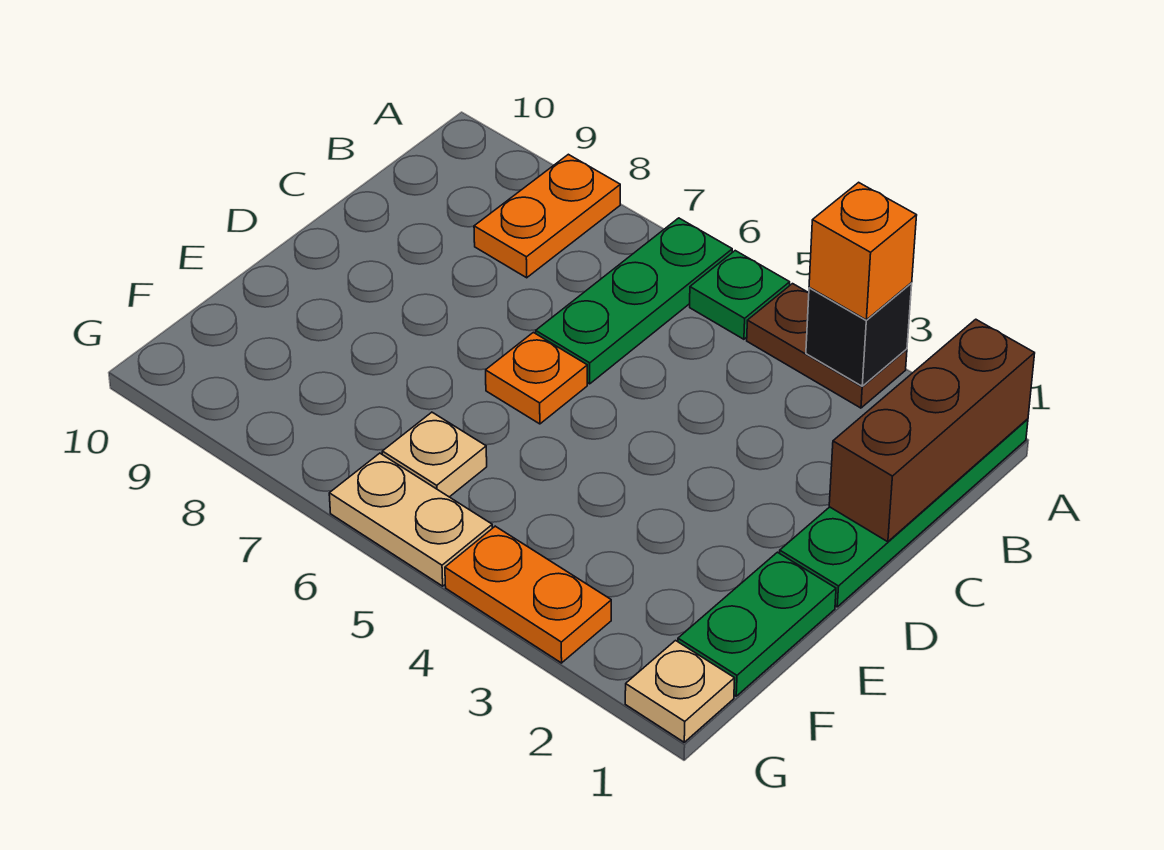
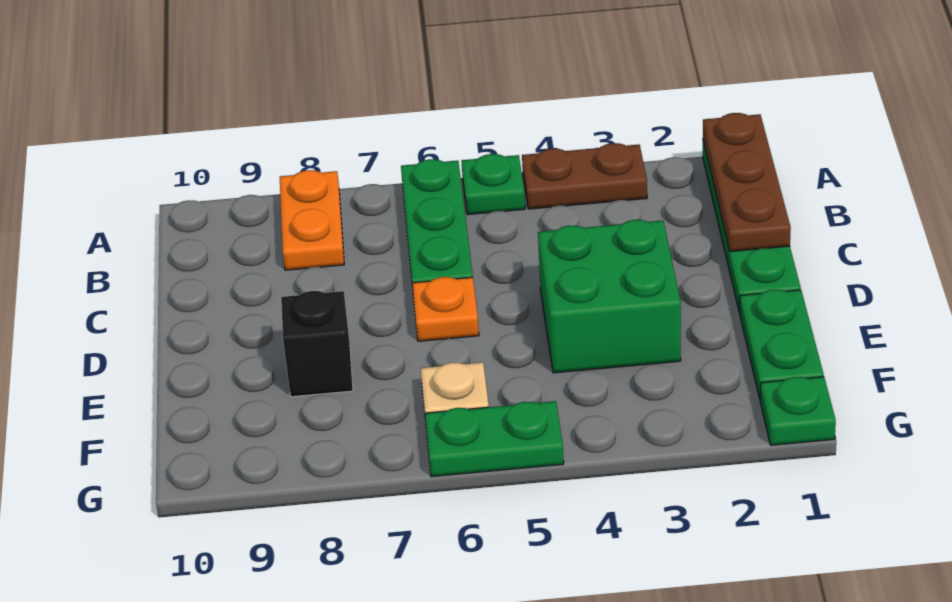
brown brick A1:C1 level 2 -> brown plate A1:C1 level 2
black brick A3 level 2 -> black brick E8 level 1
orange brick A3 level 3 -> none
none -> green brick D3:E4 level 1
tan plate G1 level 1 -> green plate G1 level 1
orange plate G3:G4 level 1 -> none
tan plate G5:G6 level 1 -> green plate G5:G6 level 1

